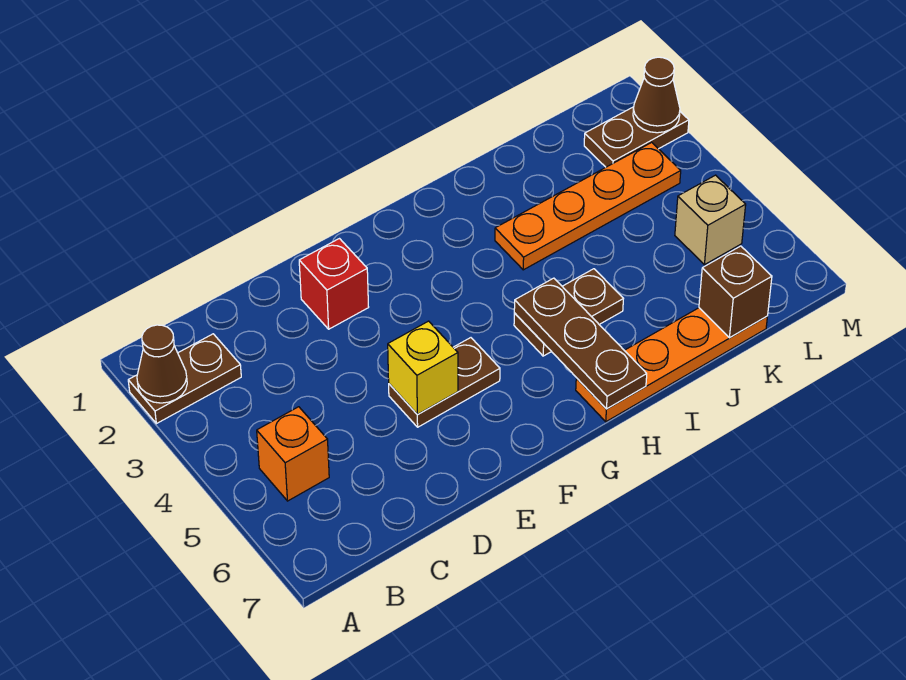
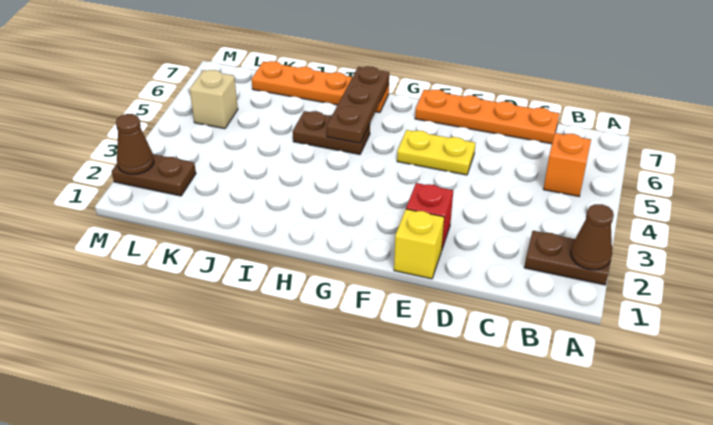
brown plate E5:F5 level 1 -> yellow plate E5:F5 level 1
yellow brick E5 level 2 -> yellow brick E1 level 1
orange plate I3:L3 level 1 -> orange plate C7:F7 level 1
brown brick K7 level 2 -> none

